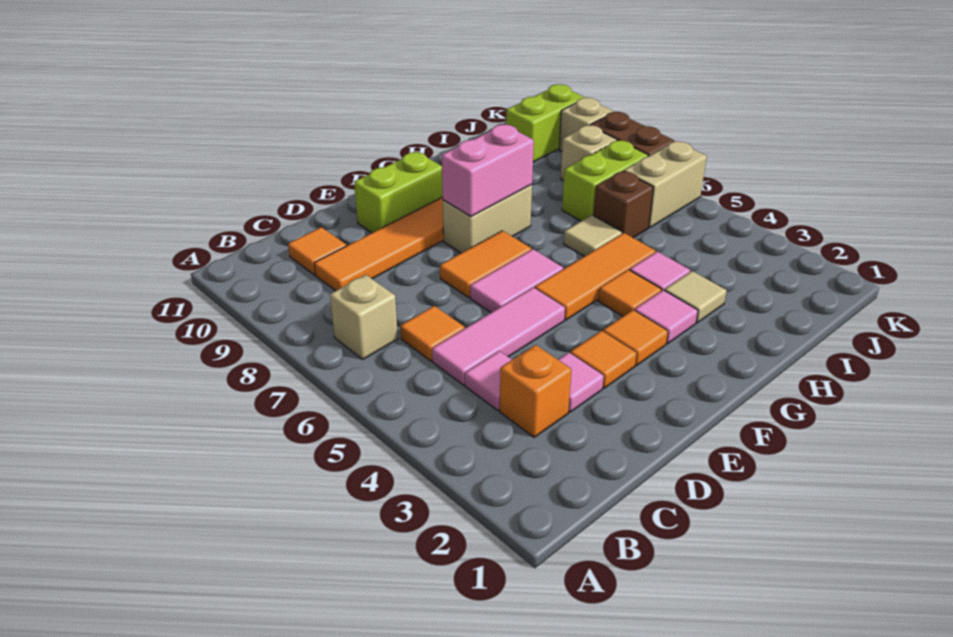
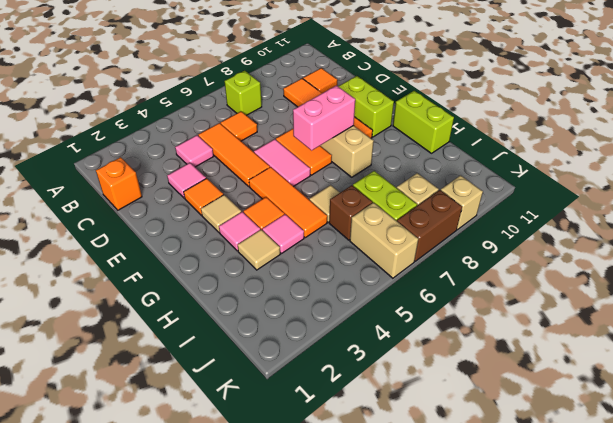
tan brick B7 level 1 -> lime brick B7 level 1
orange brick C3 level 1 -> orange brick C1 level 1
pink tile C5:E5 level 1 -> orange tile C5:E5 level 1
orange tile F3 level 1 -> tan tile F3 level 1
pink brick F8:G8 level 2 -> pink brick F7:F8 level 2
lime brick J10:K10 level 1 -> lime brick G11:H11 level 1

